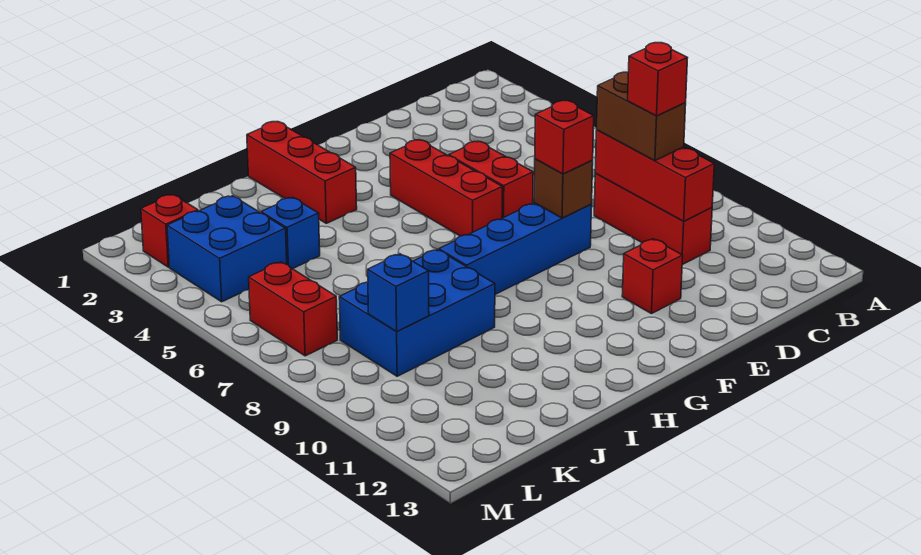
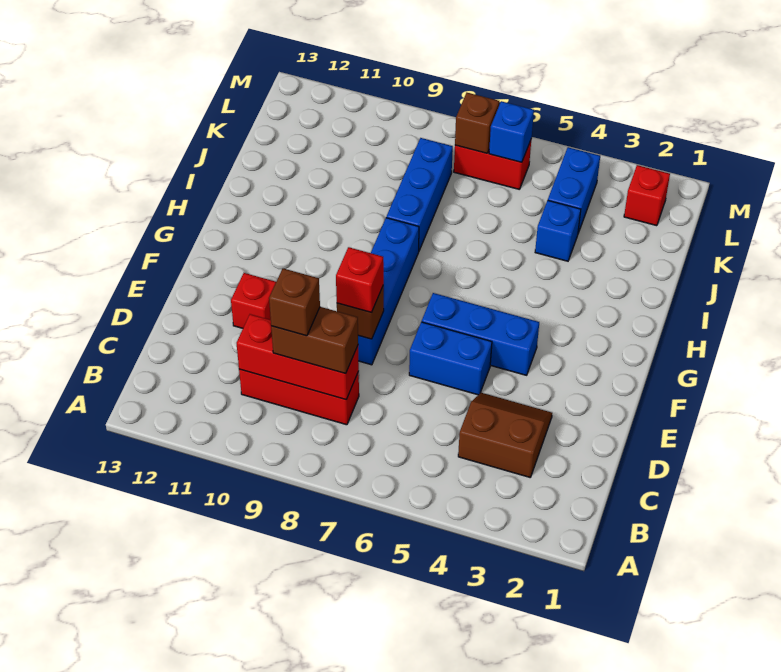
none -> brown slope C3:D4 level 1 top C
red brick C9 level 4 -> brown brick C9 level 4
red brick E5:E6 level 1 -> blue brick E5:E6 level 1
red brick F4:F6 level 1 -> blue brick F4:F6 level 1
red brick H1:H3 level 1 -> none
blue brick I8:K9 level 1 -> blue brick I8:K8 level 1
blue brick K3:L4 level 1 -> blue brick K4:L4 level 1
blue brick K9 level 2 -> blue brick L6 level 2
none -> brown brick L7 level 2

